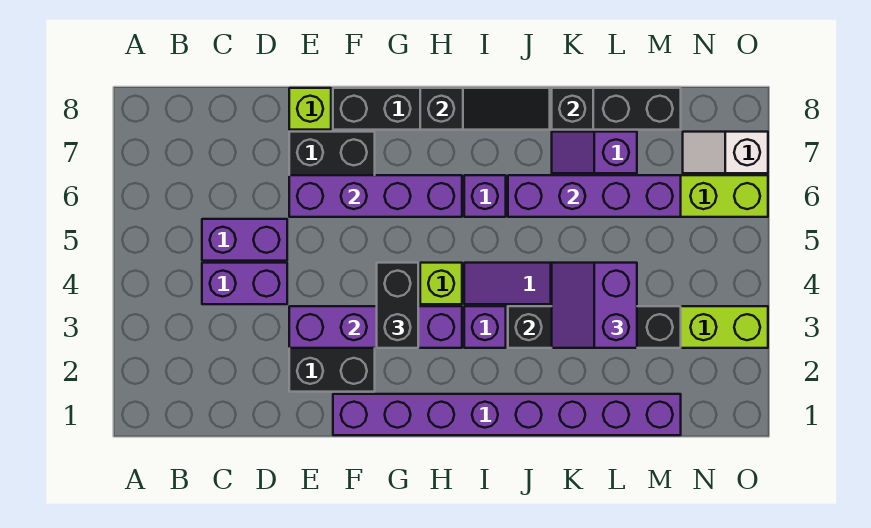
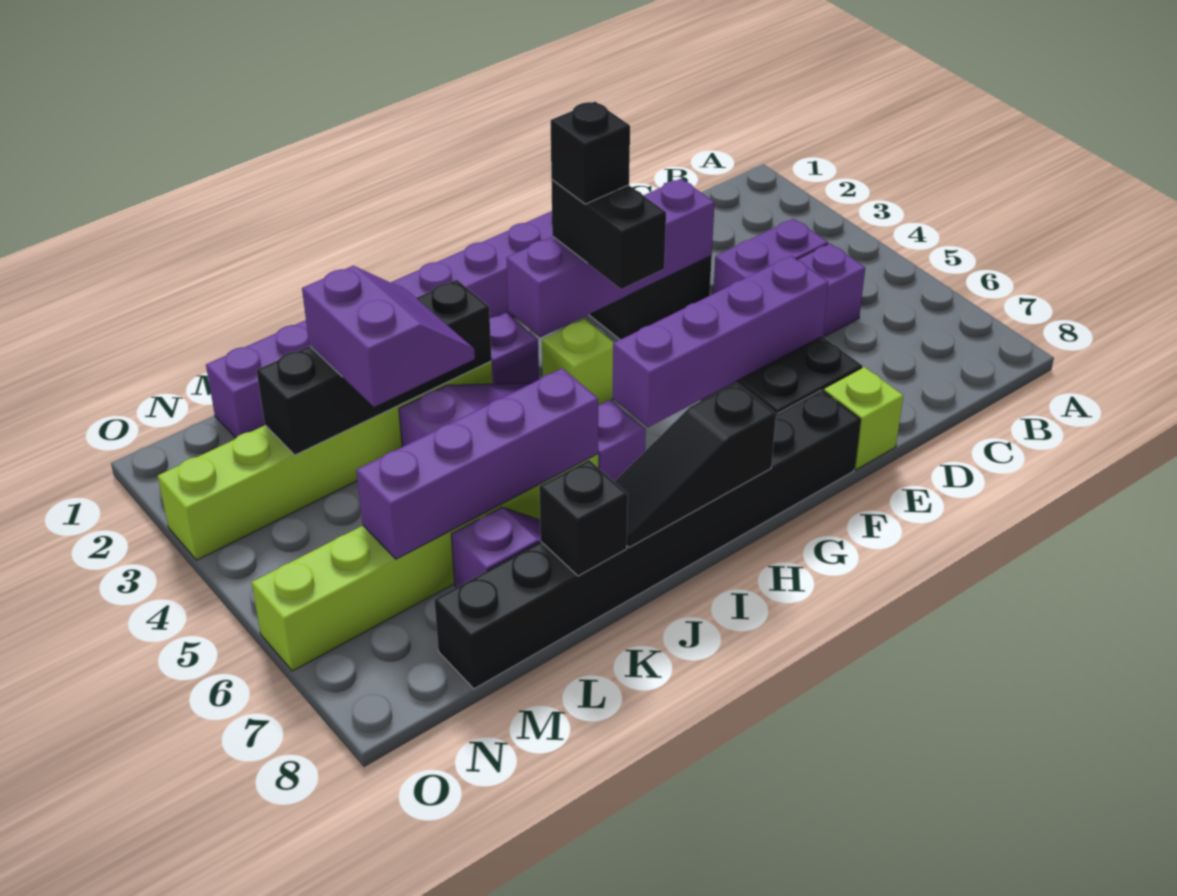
none -> black brick G3 level 4
white slope N7:O7 level 1 top O -> none

